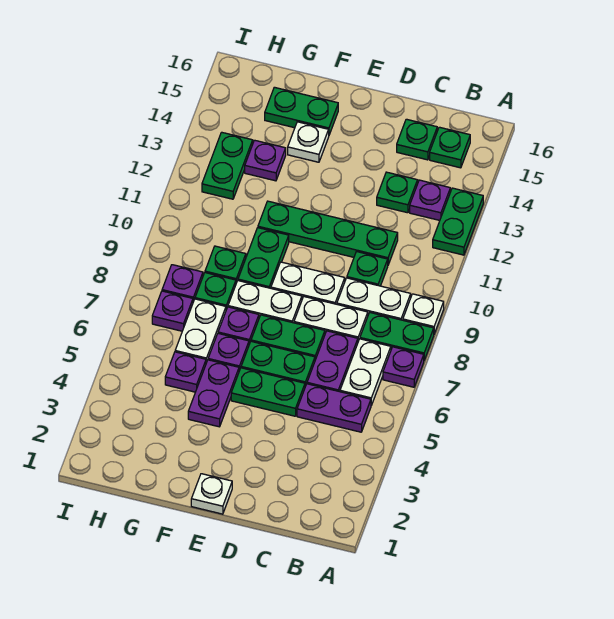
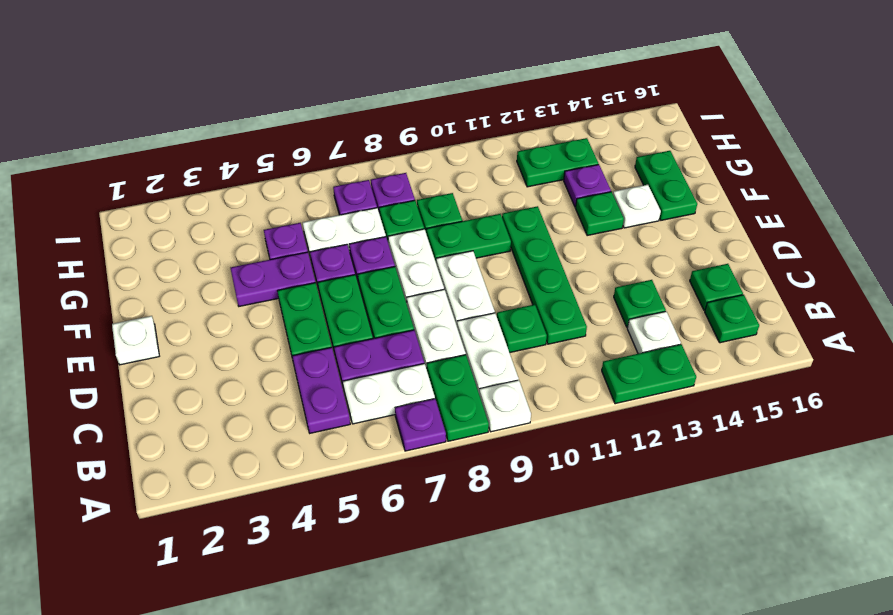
purple plate B13 level 1 -> white plate B13 level 1
none -> green plate F13 level 1

